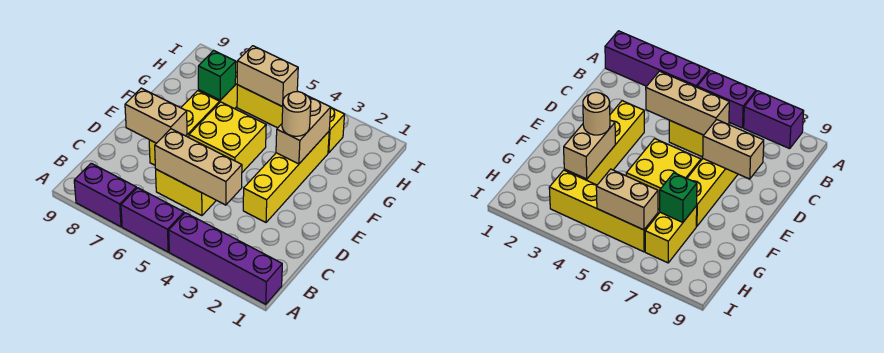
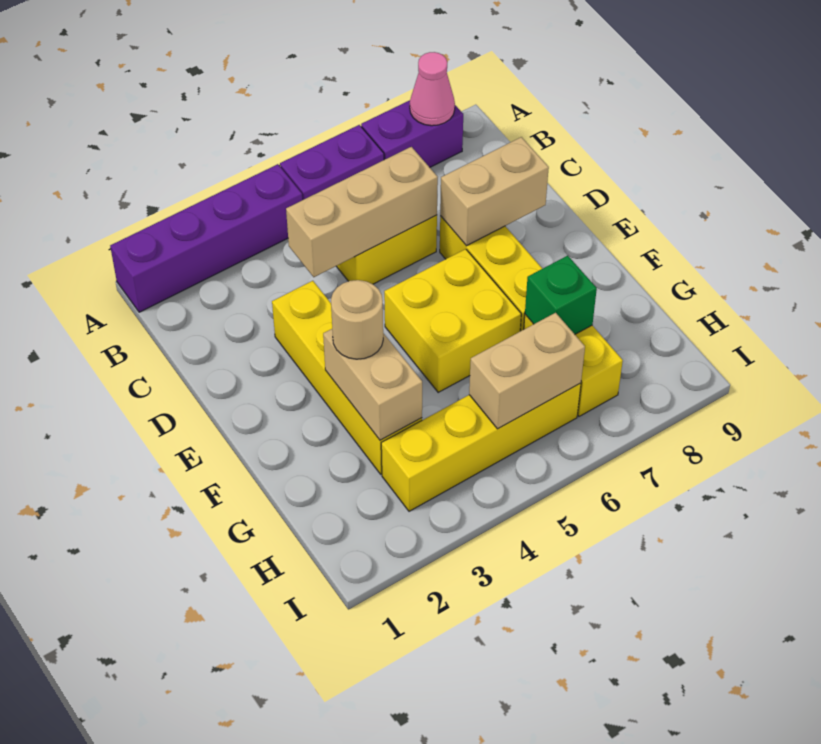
none -> pink cone A8 level 2

